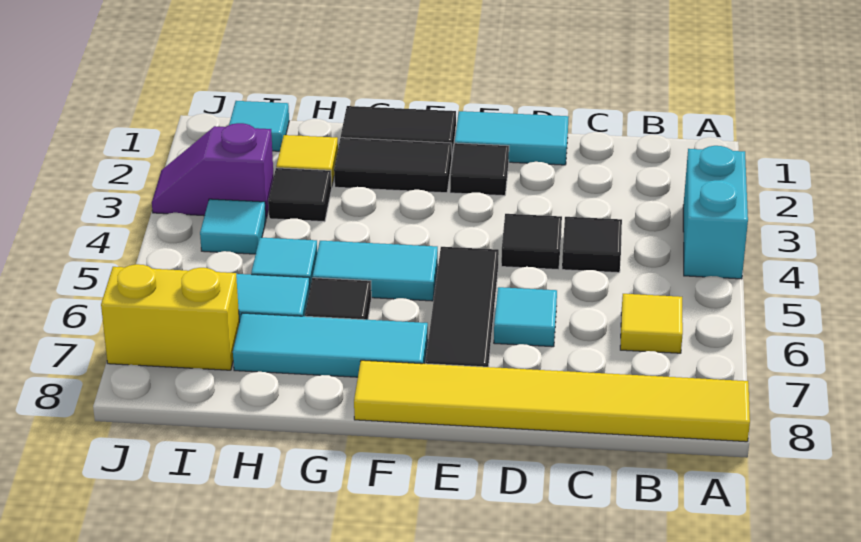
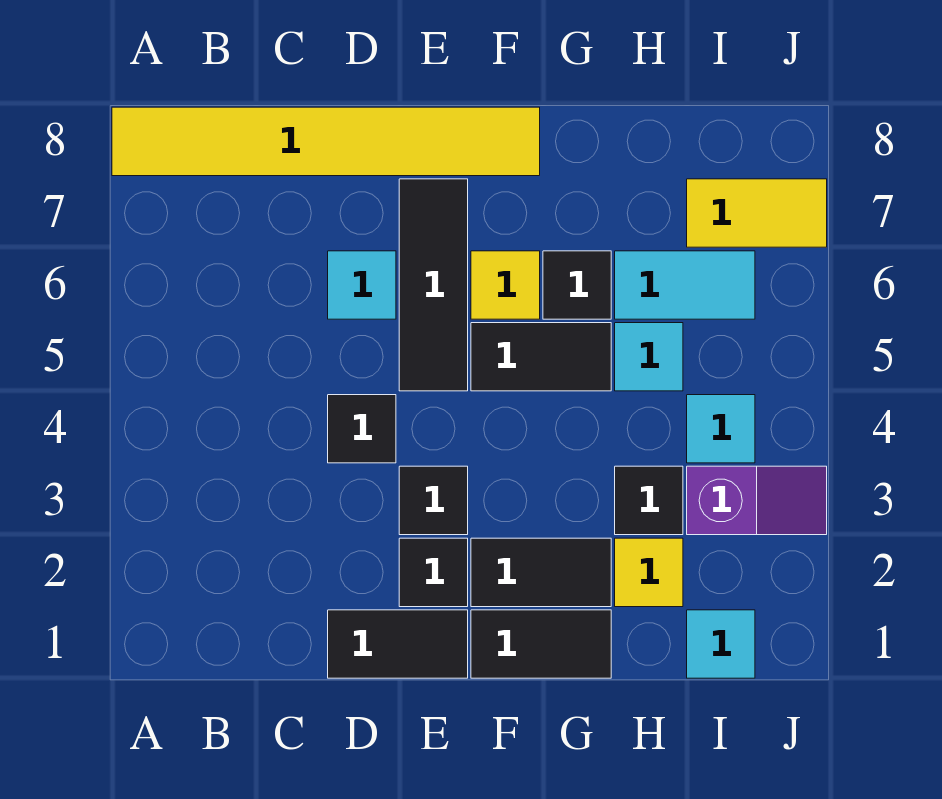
cyan brick A3:A4 level 1 -> none
yellow tile B6 level 1 -> yellow tile F6 level 1
black tile C4 level 1 -> black tile E3 level 1
cyan tile D1:E1 level 1 -> black tile D1:E1 level 1
cyan tile F5:G5 level 1 -> black tile F5:G5 level 1
cyan tile F7:H7 level 1 -> none
yellow brick I7:J7 level 1 -> yellow tile I7:J7 level 1

